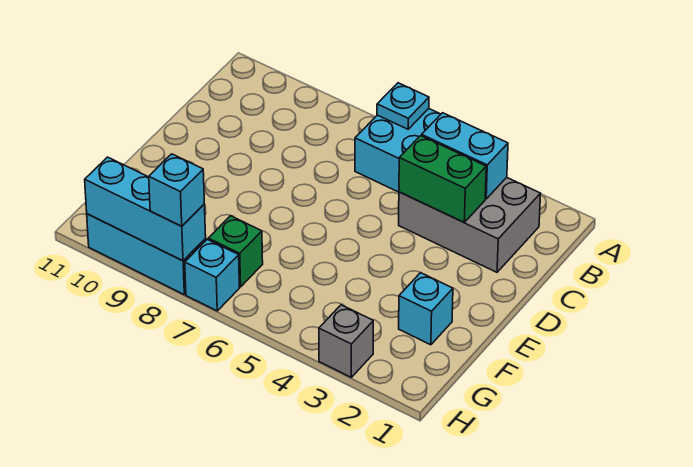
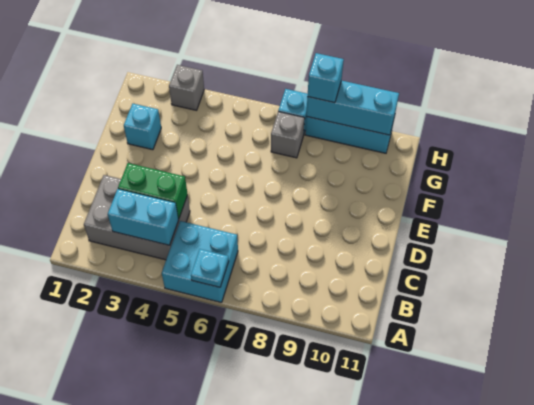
green brick G7 level 1 -> grey brick G7 level 1

